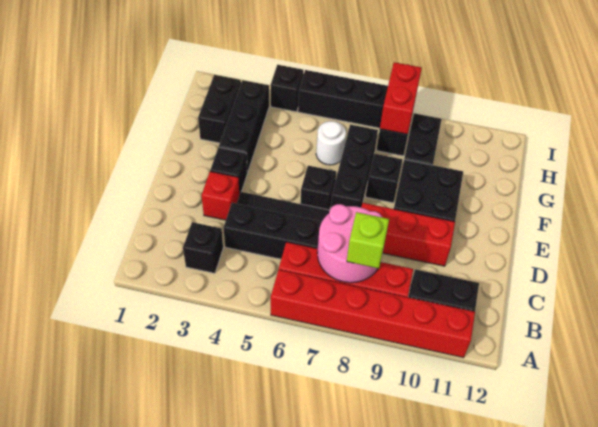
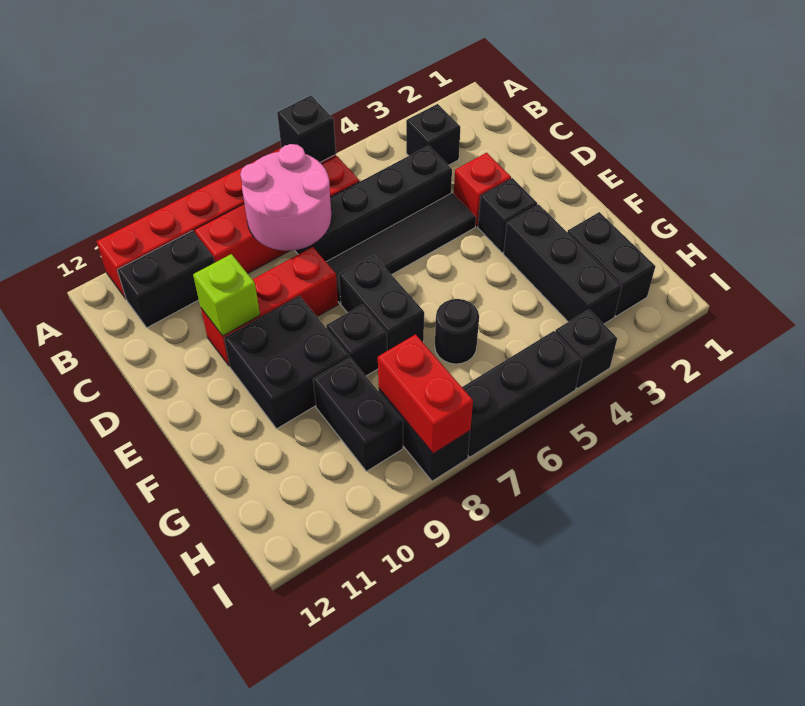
lime brick B8 level 3 -> lime brick D10 level 2
black brick E6 level 1 -> black brick A6 level 2
black brick E7:G7 level 1 -> black brick E7:F7 level 1
white round brick G6 level 1 -> black round brick G6 level 1

